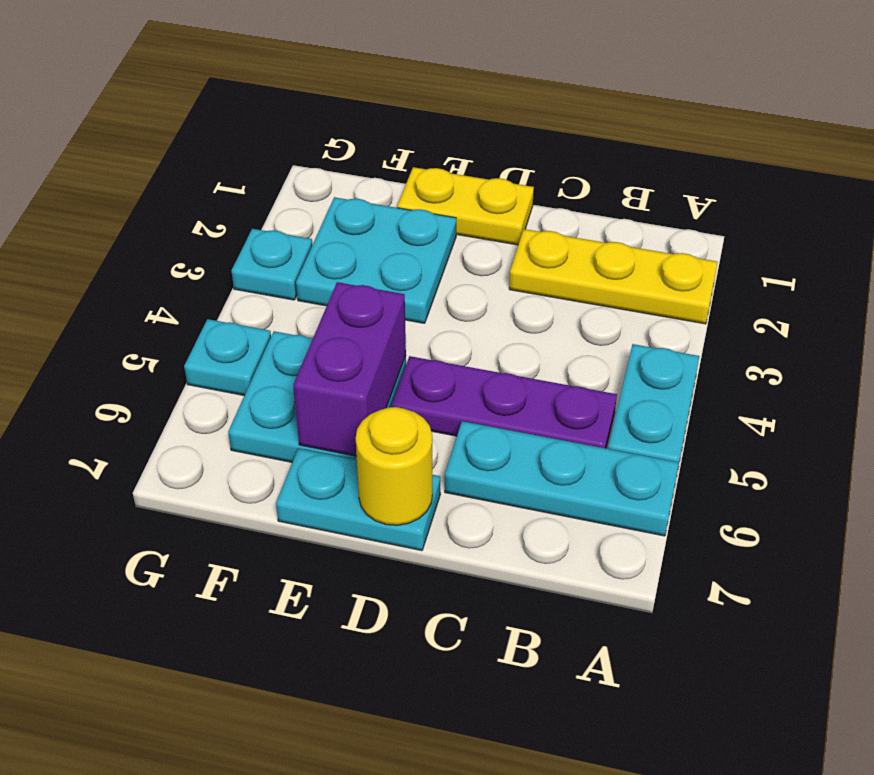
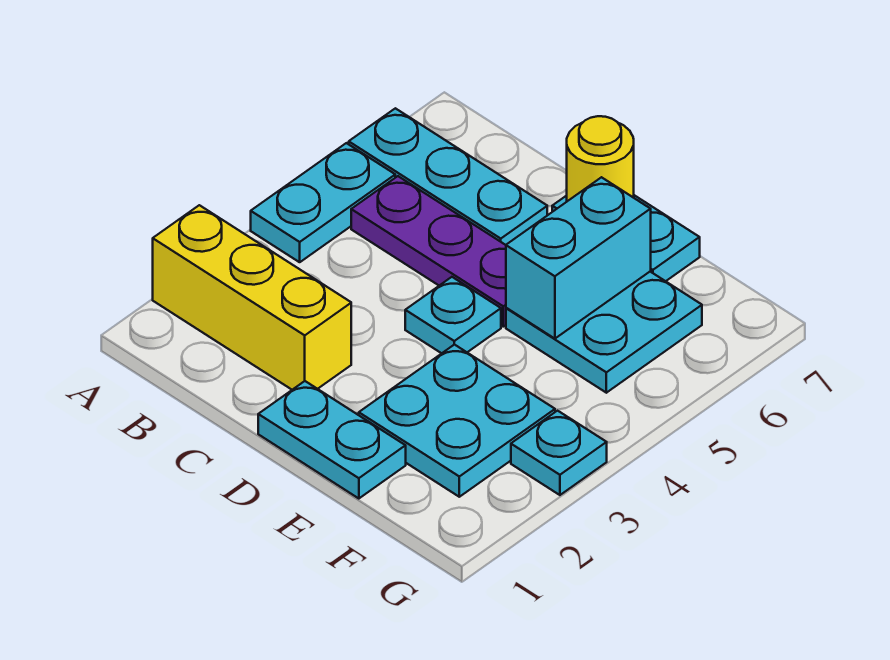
yellow plate A2:C2 level 1 -> yellow brick A2:C2 level 1
yellow plate D1:E1 level 1 -> cyan plate D1:E1 level 1
purple brick E5:E6 level 2 -> cyan brick E5:E6 level 2
cyan plate G5 level 1 -> cyan plate D4 level 1

